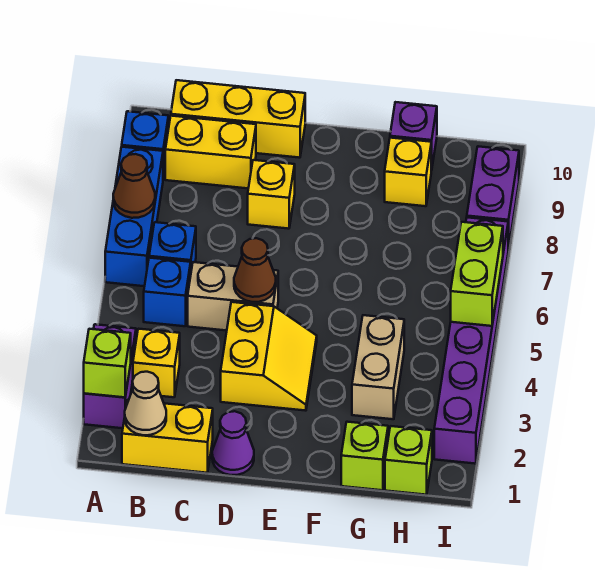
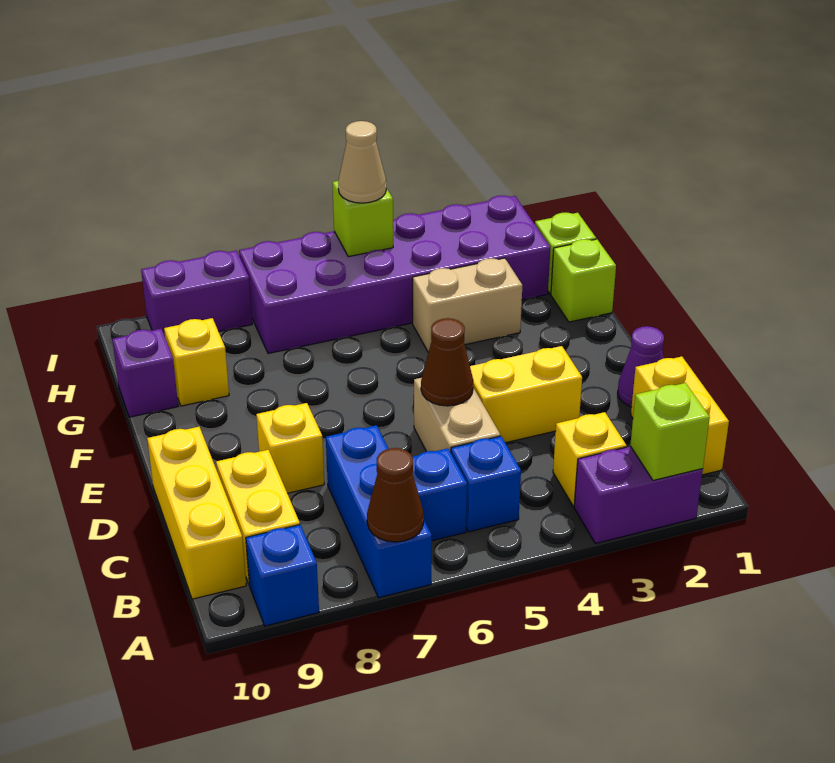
blue brick A6:A8 level 1 -> blue brick A7:C7 level 1
tan cone B1 level 2 -> tan cone I5 level 3
purple brick I2:I7 level 1 -> purple brick H2:I7 level 1
lime brick I5:I6 level 2 -> lime brick I5 level 2

